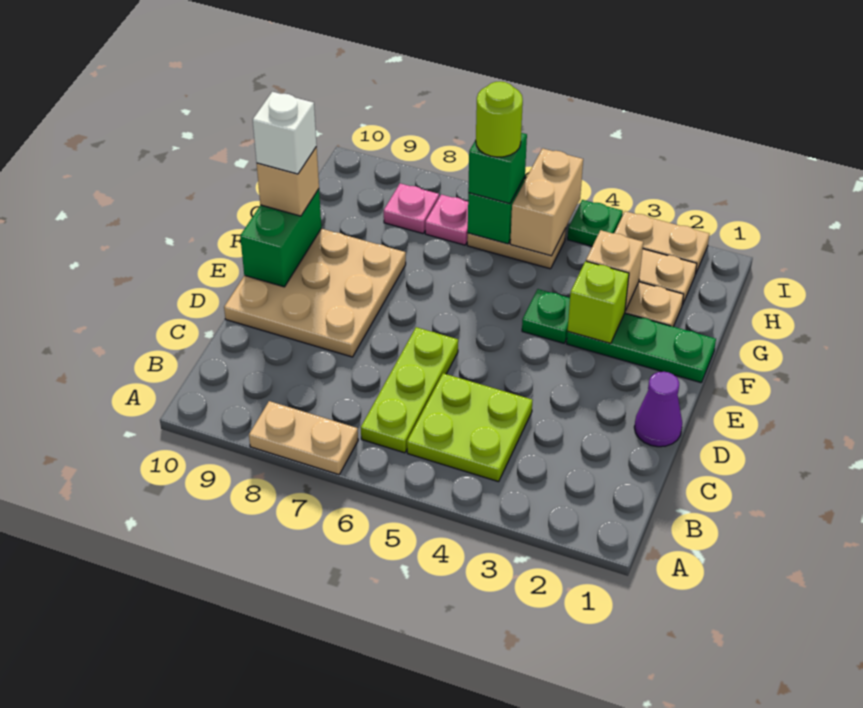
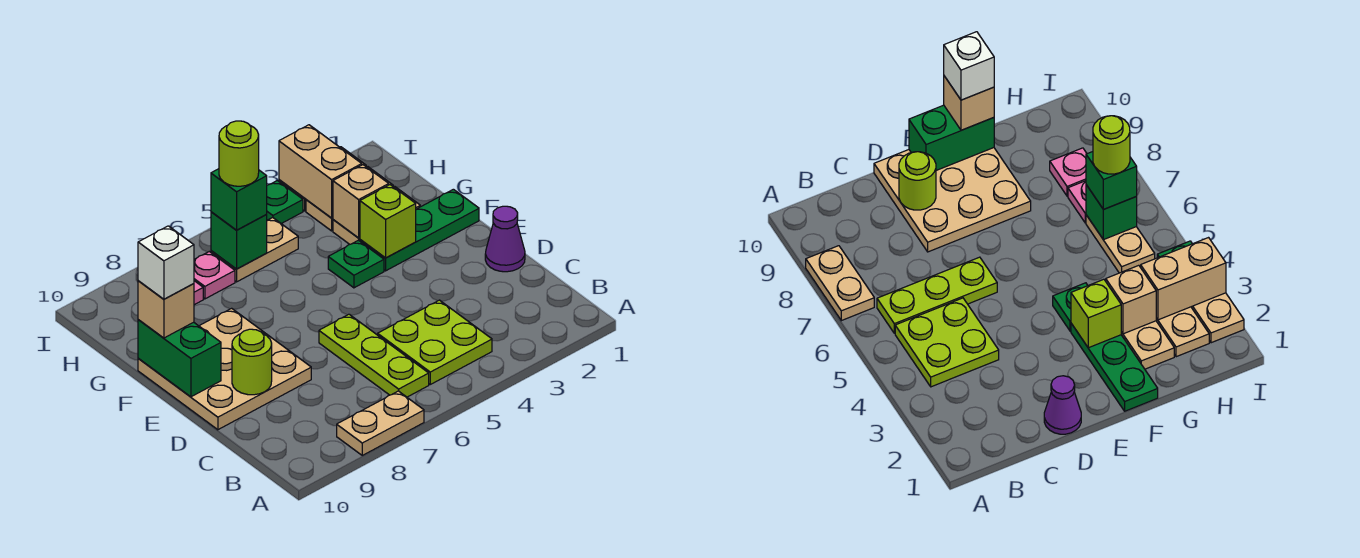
none -> lime round brick D9 level 2
tan brick H5:I5 level 2 -> tan brick H3:I3 level 2

